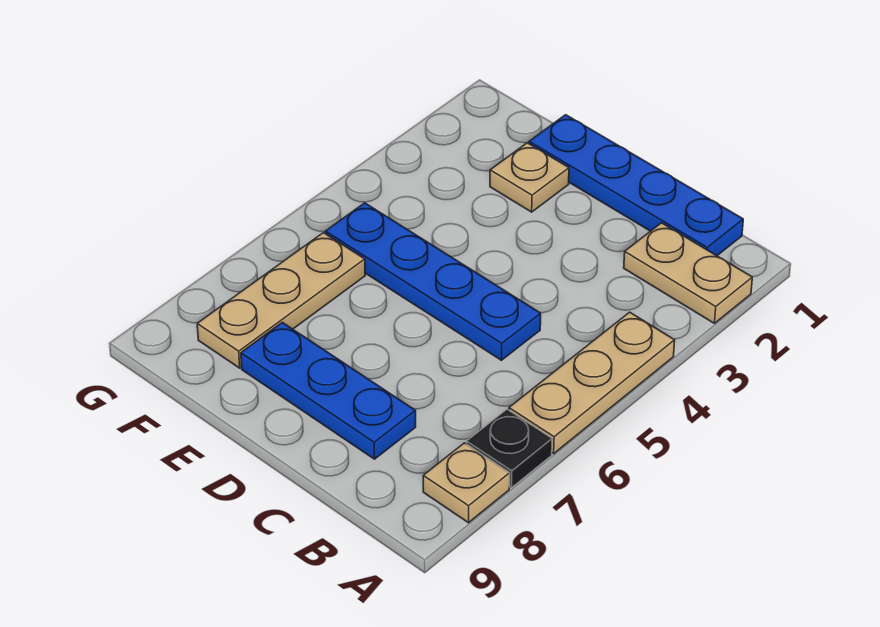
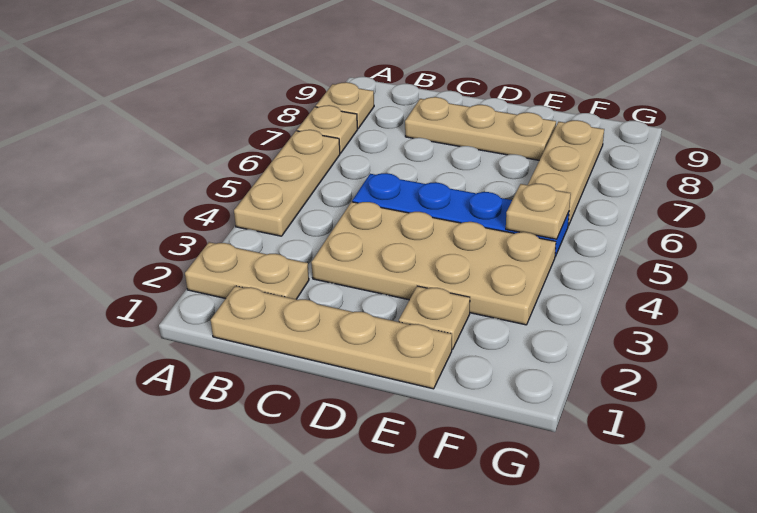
black plate A7 level 1 -> tan plate A7 level 1
blue plate B1:E1 level 1 -> tan plate B1:E1 level 1
none -> tan plate C3:F4 level 1
blue plate C8:E8 level 1 -> tan plate C8:E8 level 1
none -> tan plate F5 level 2

